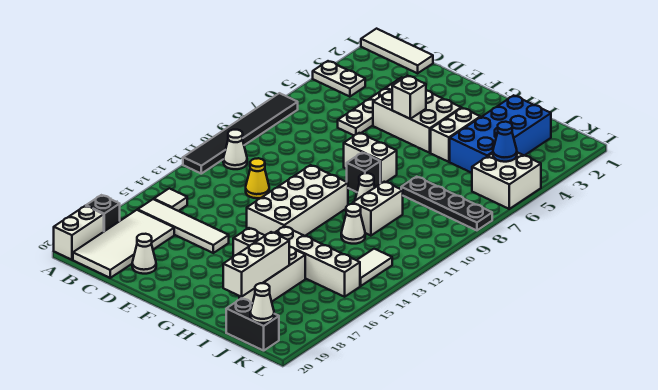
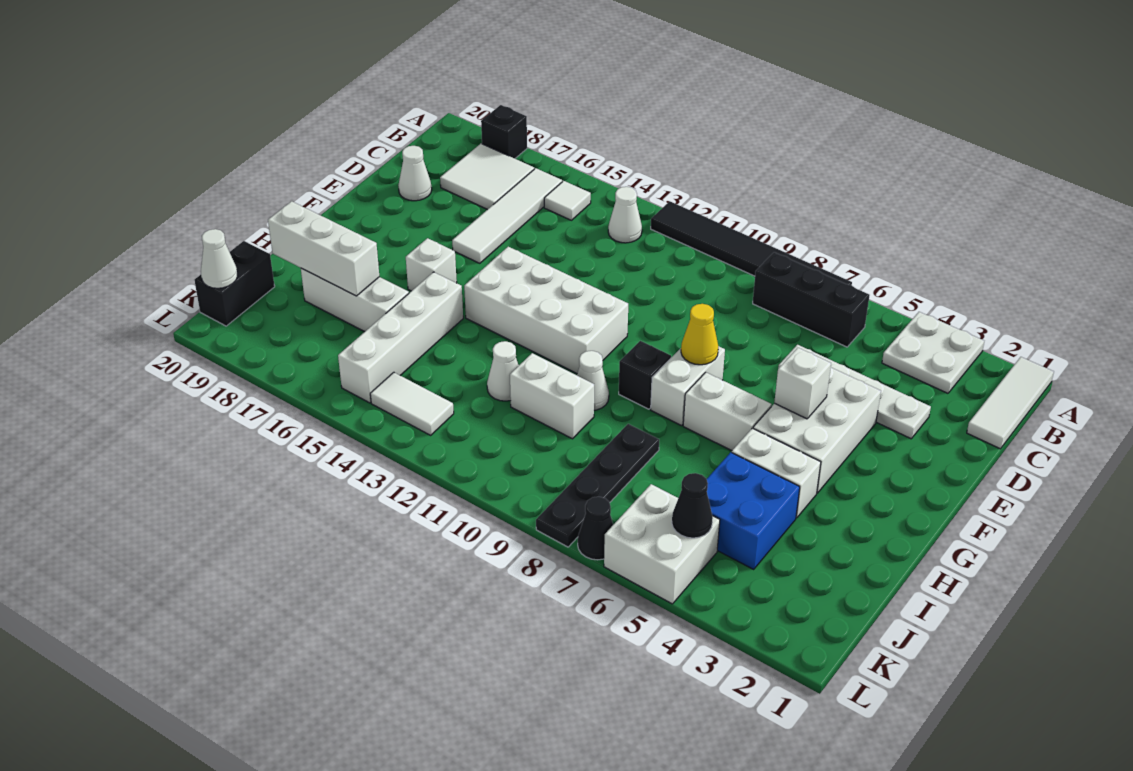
white plate A4:B4 level 1 -> white plate A3:B4 level 1
white brick A19:A20 level 1 -> white brick G6:G7 level 1
none -> black brick B6:B8 level 1
white cone B11 level 1 -> white cone B13 level 1
white tile B17:C20 level 1 -> white tile B17:C18 level 1
yellow cone D12 level 1 -> yellow cone F8 level 2
blue brick I2:J5 level 1 -> blue brick I4:J5 level 1
blue cone K5 level 2 -> black cone K5 level 2
none -> black cone L7 level 1

